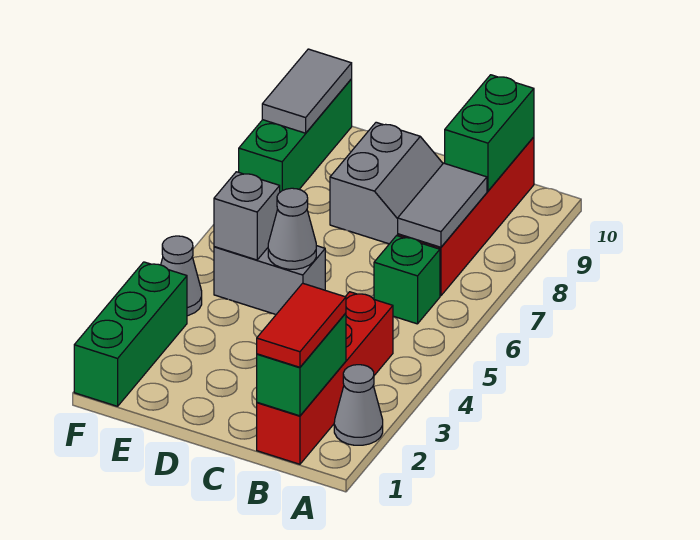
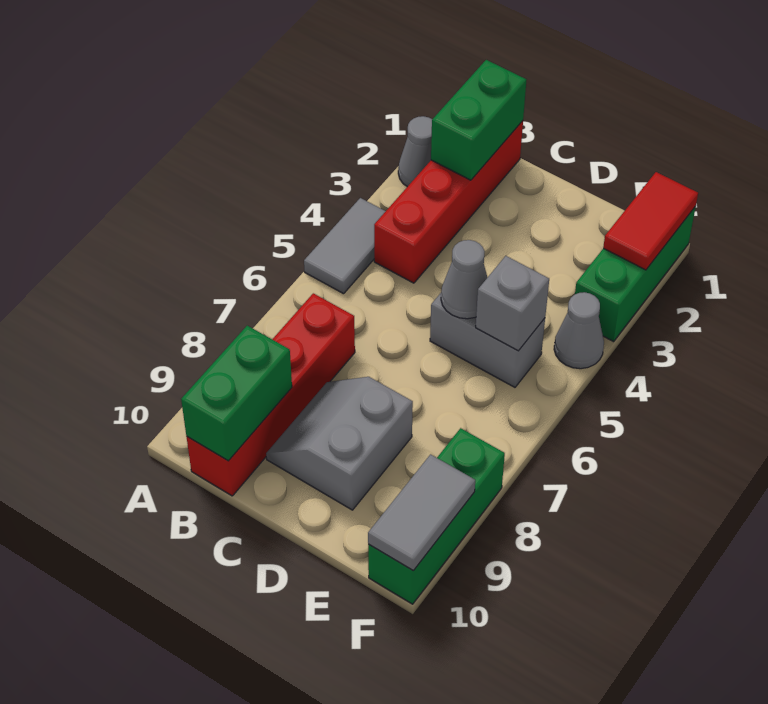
red tile B1:B2 level 3 -> red tile F1:F2 level 2
green brick B6 level 1 -> none
grey tile B7:B8 level 2 -> grey tile A4:A5 level 1

